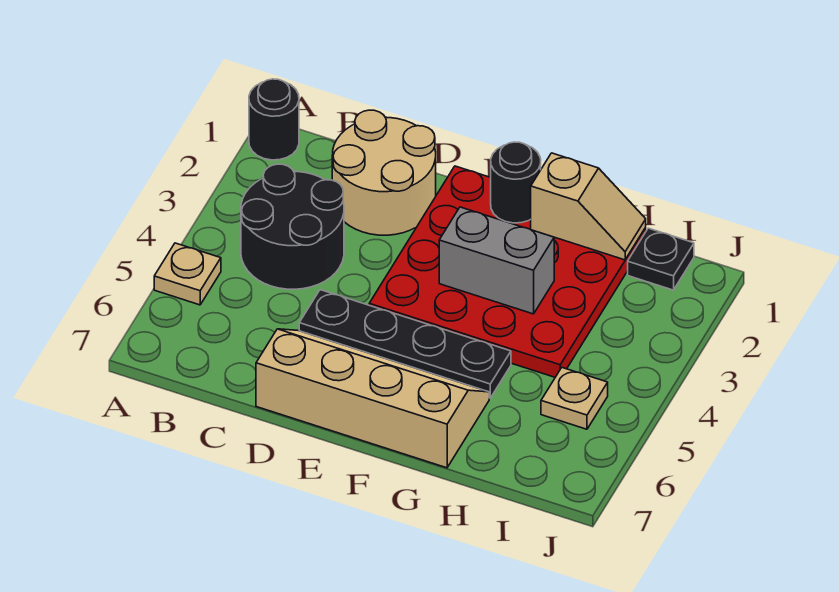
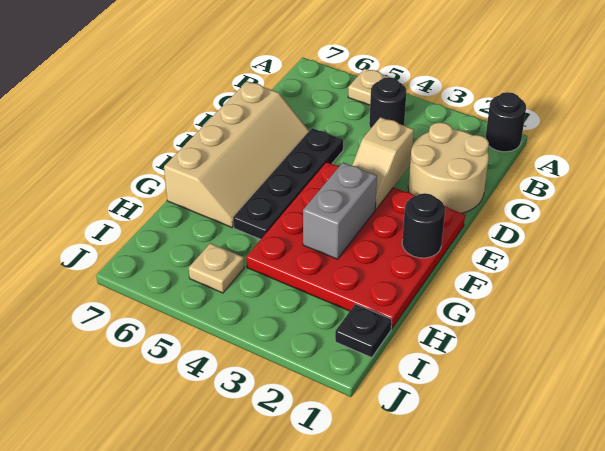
black round brick B3:C4 level 1 -> black round brick B4 level 1
tan slope G1:H1 level 2 top G -> tan slope D3:E3 level 2 top D

